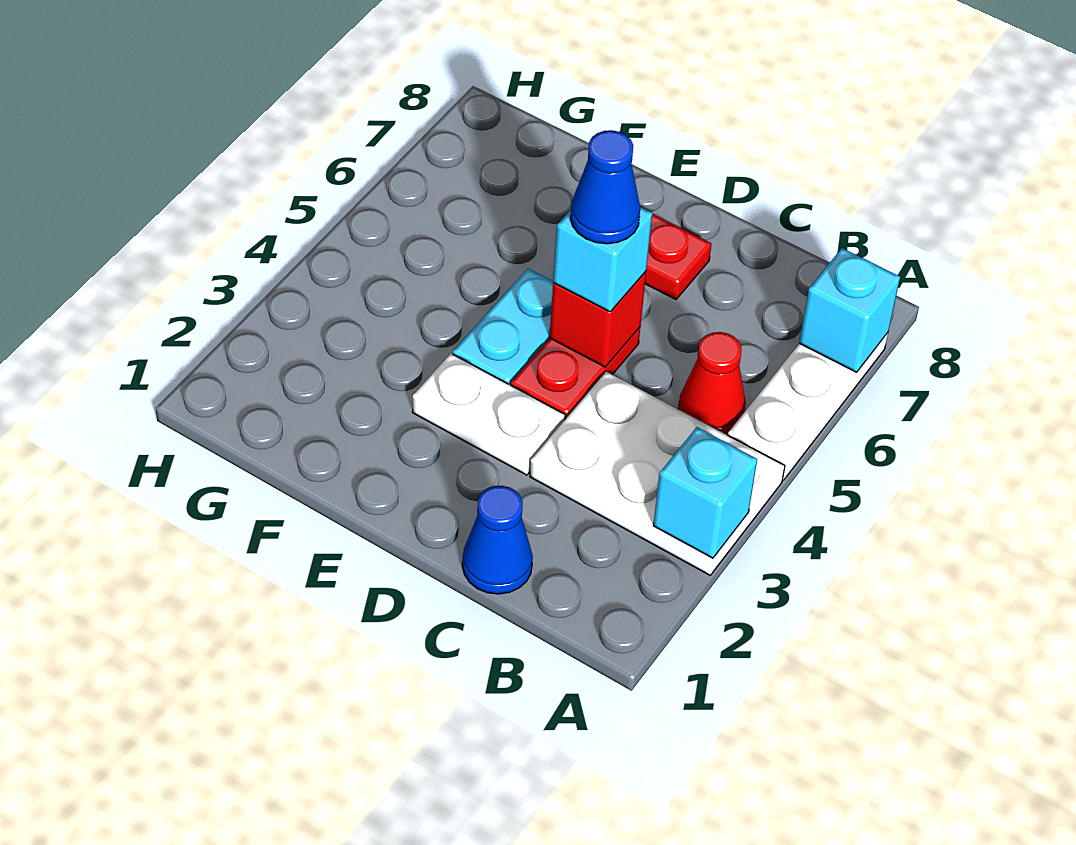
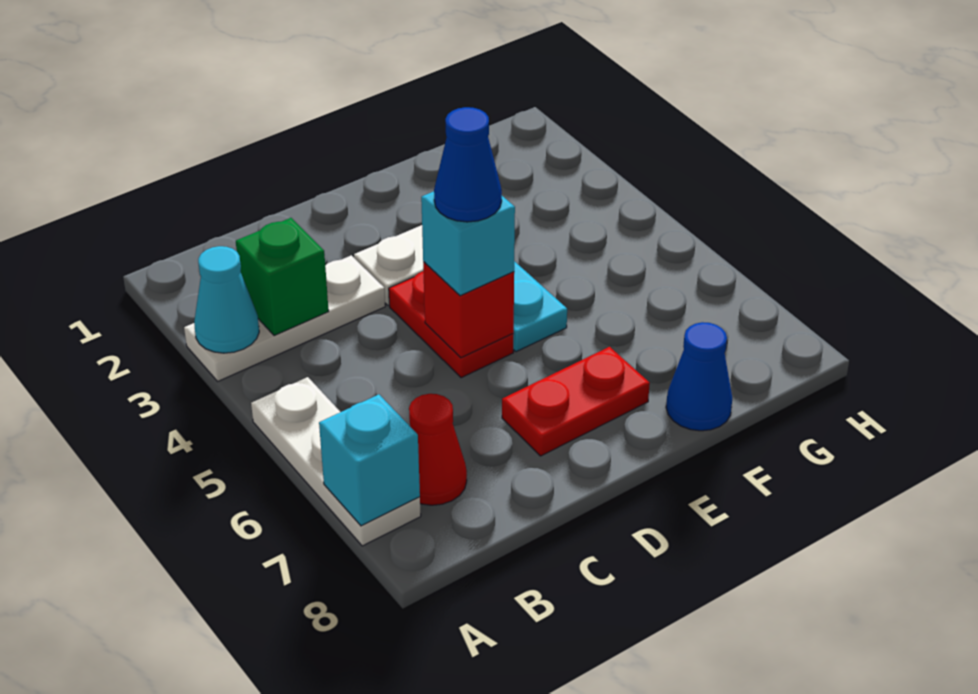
white plate A3:C4 level 1 -> white plate A3:C3 level 1
cyan brick A3 level 2 -> cyan cone A3 level 2
none -> green brick B3 level 2
red cone B5 level 1 -> red cone B7 level 1
blue cone C1 level 1 -> blue cone F8 level 1

